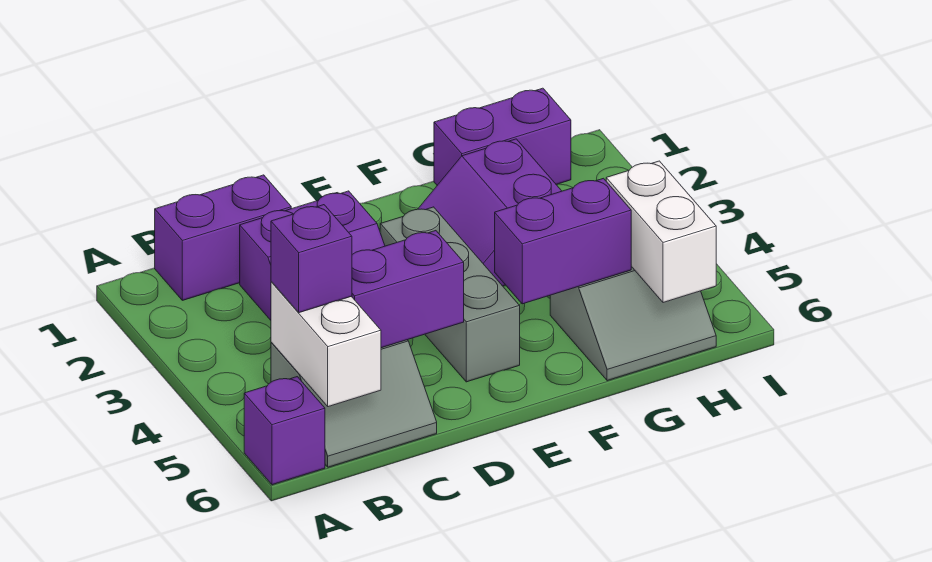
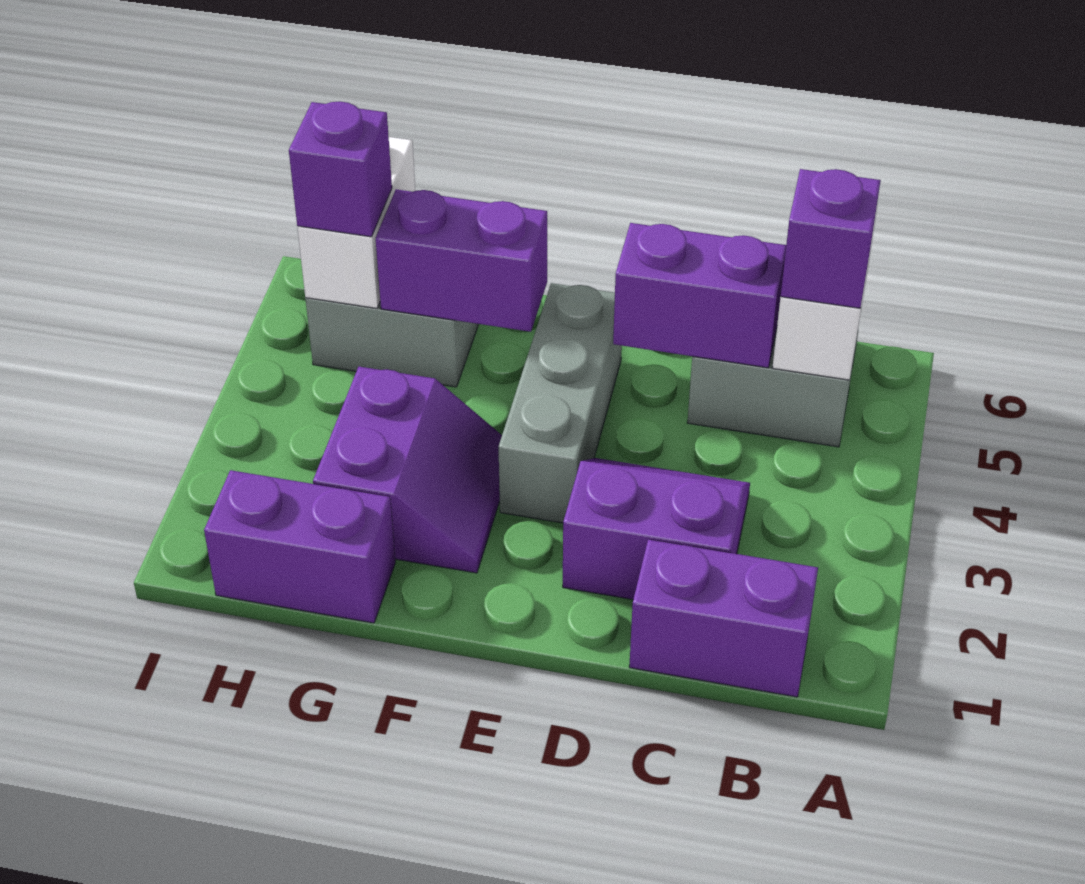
purple brick A6 level 1 -> purple brick H5 level 3

